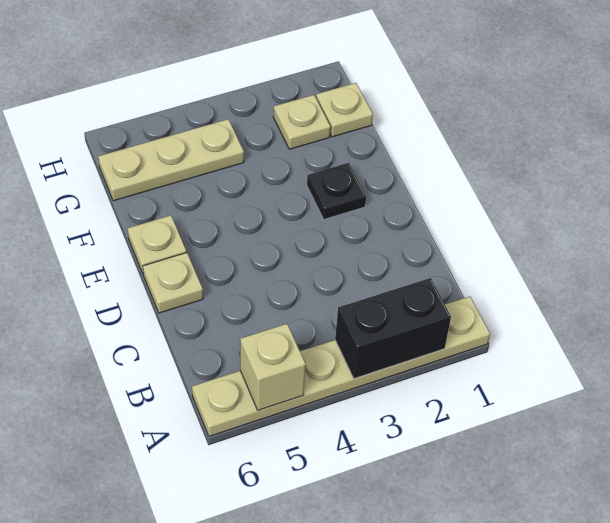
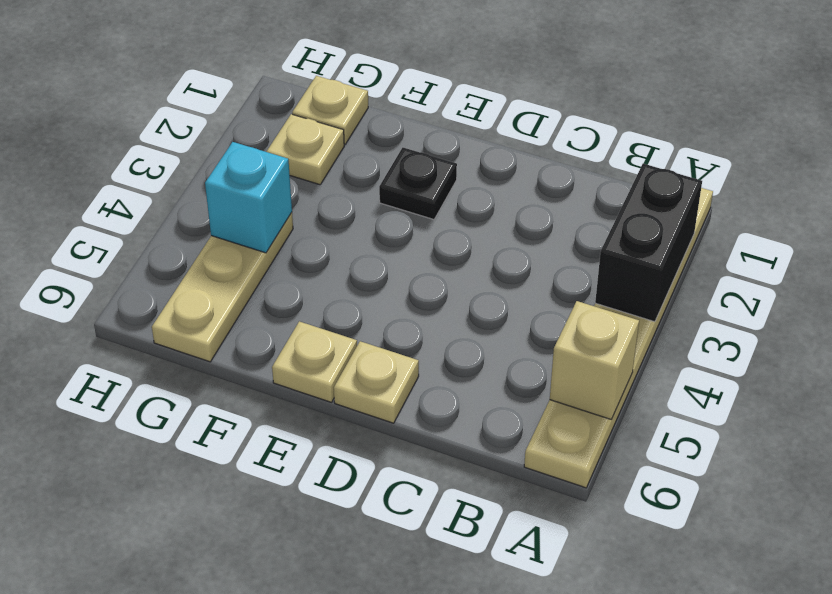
none -> cyan brick G4 level 2

